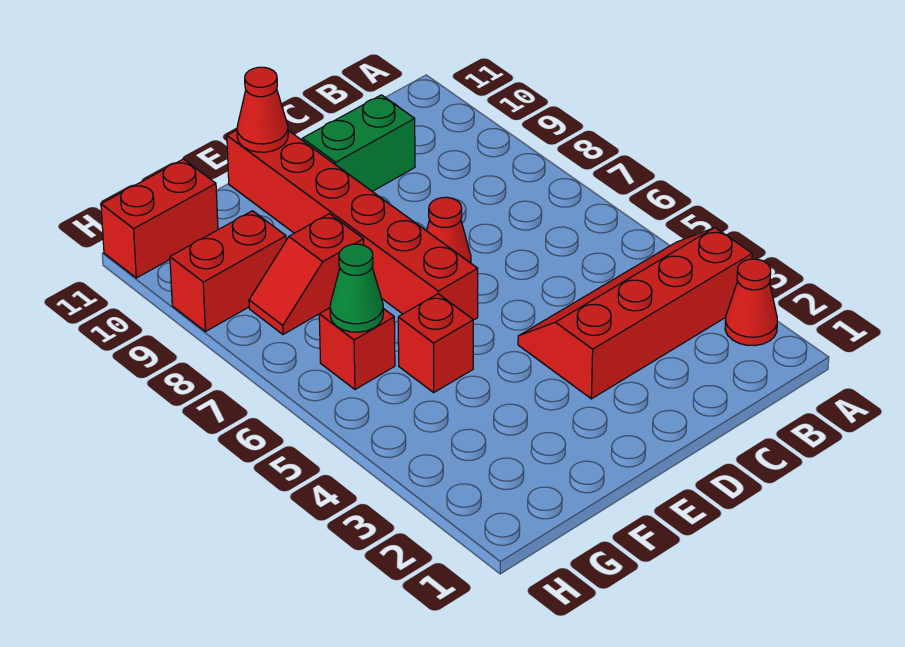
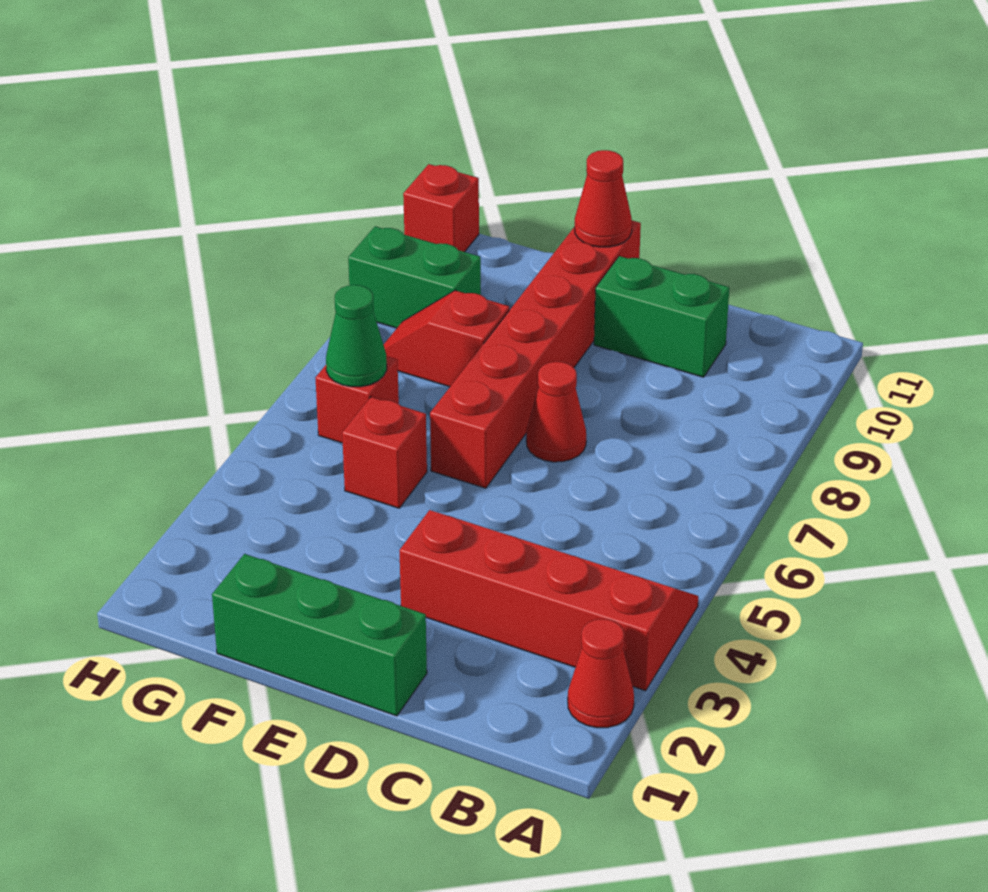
none -> green brick D1:F1 level 1
red brick G9:H9 level 1 -> green brick G9:H9 level 1
red brick G11:H11 level 1 -> red brick H11 level 1

